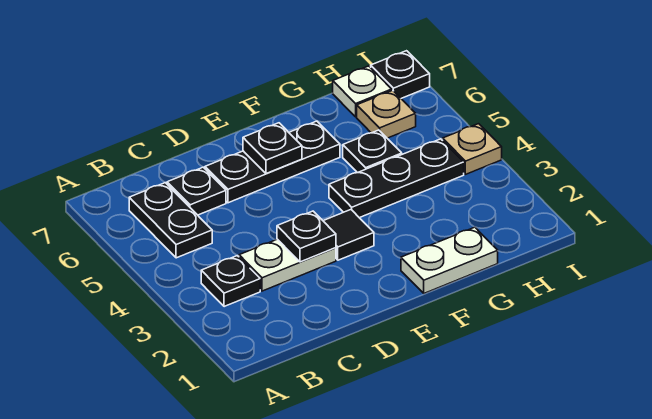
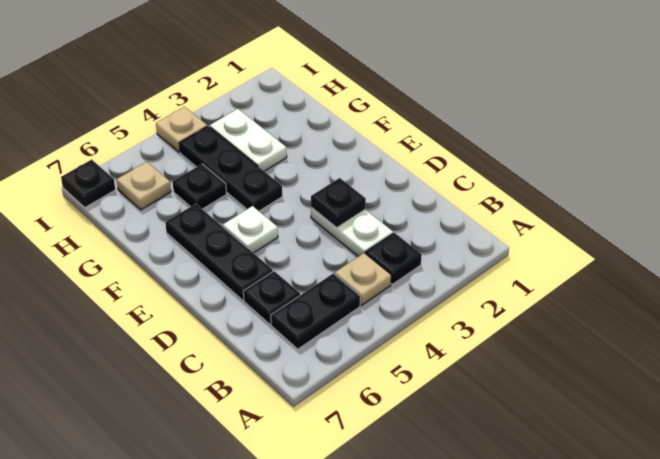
none -> tan plate B4 level 1
black tile E3 level 1 -> none
black plate E6 level 2 -> none
white plate F1:G1 level 1 -> white plate G3:H3 level 1
white plate H7 level 1 -> white plate E5 level 1

